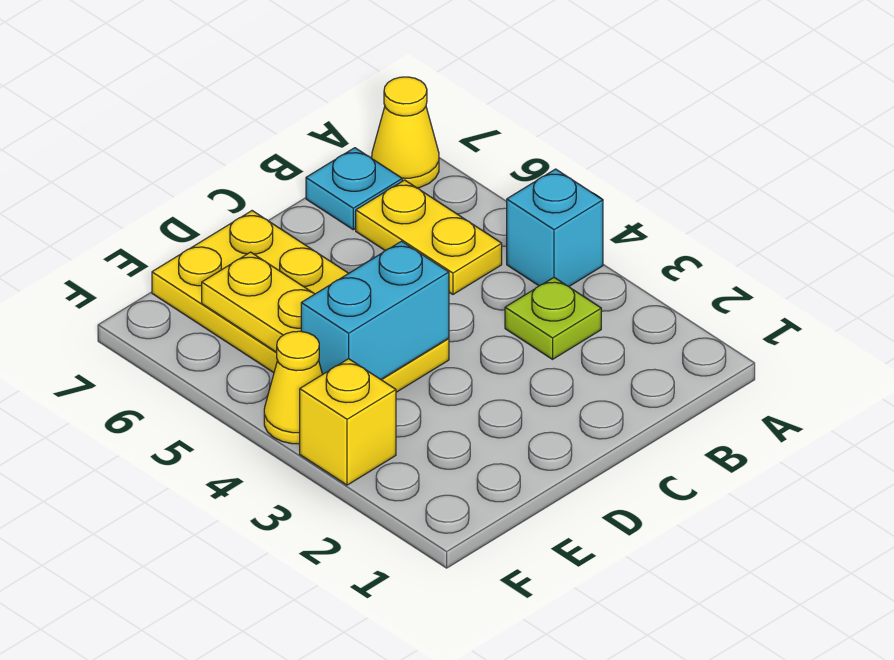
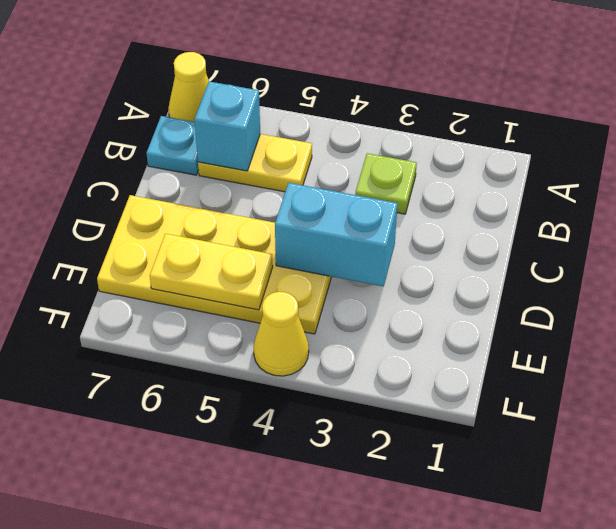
cyan brick A4 level 1 -> cyan brick B6 level 2
cyan brick D4:E4 level 2 -> cyan brick D3:D4 level 2
yellow brick F3 level 1 -> none

